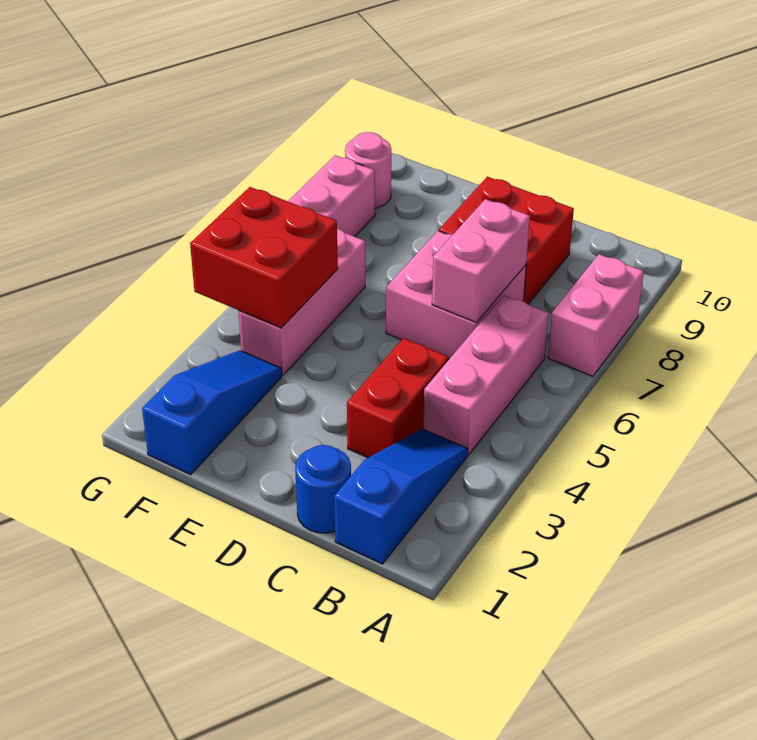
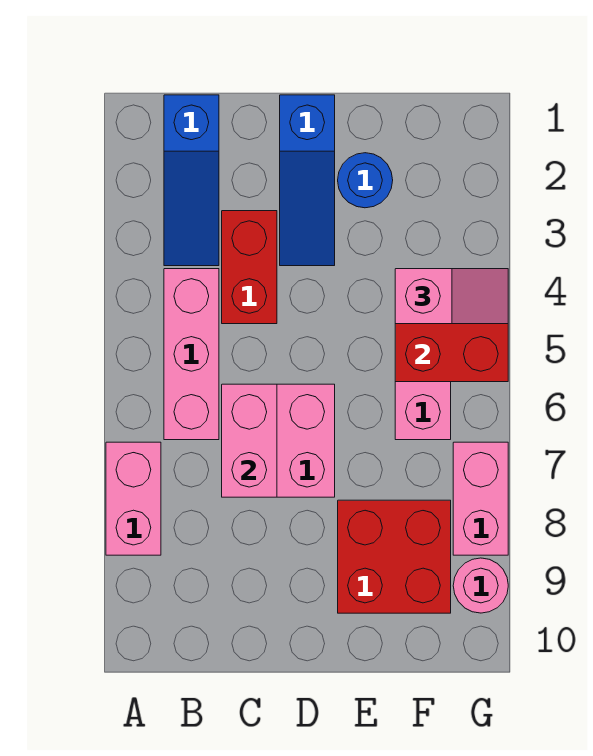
blue round brick C1 level 1 -> blue round brick E2 level 1
red brick C8:D9 level 1 -> red brick E8:F9 level 1
blue slope F1:F3 level 1 top 1 -> blue slope D1:D3 level 1 top 1
none -> pink slope F4:G4 level 3 top F

